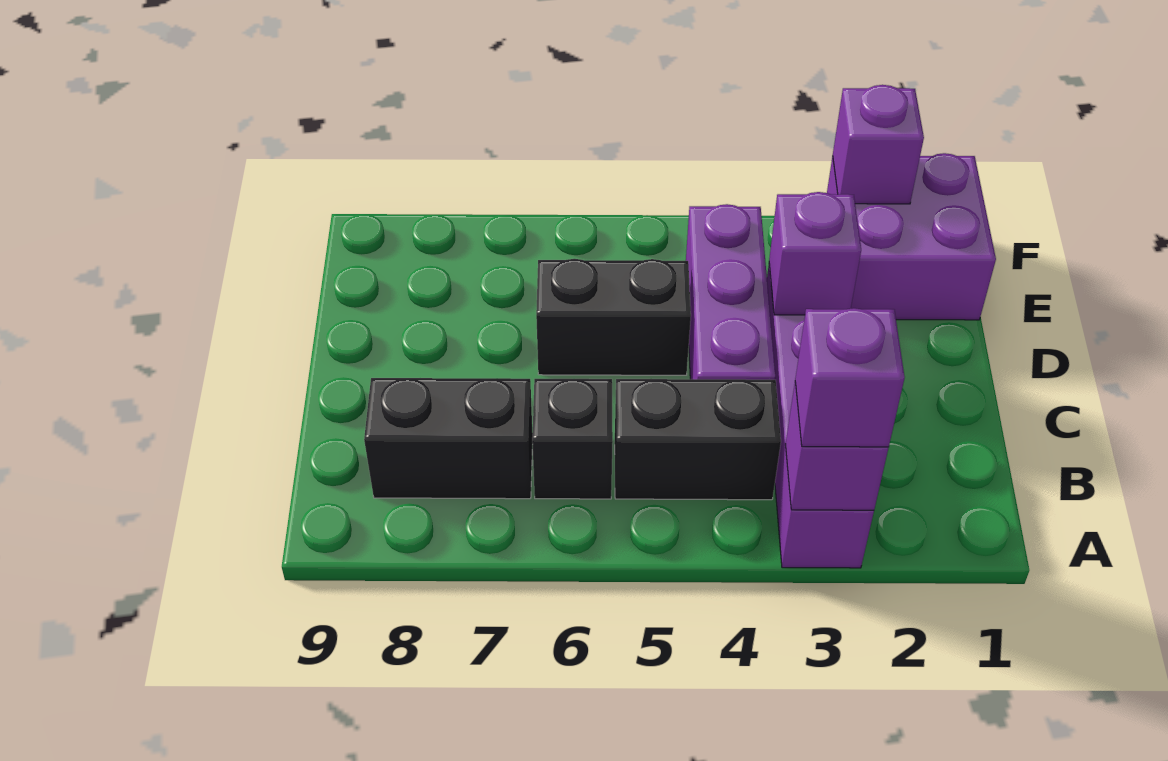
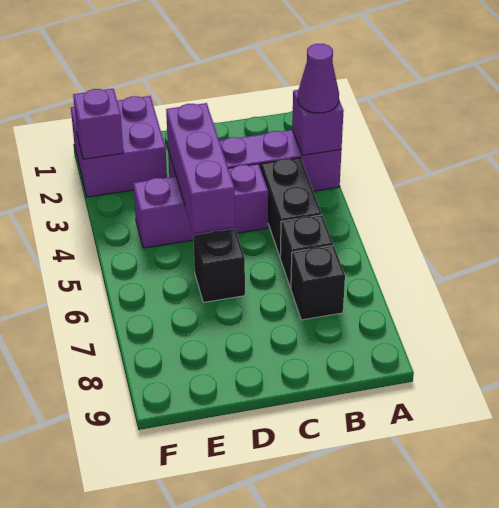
purple brick A3 level 3 -> purple cone A3 level 3
black brick B7:B8 level 1 -> black brick B7 level 1
purple brick D3 level 2 -> purple brick D3:D5 level 2
black brick D5:D6 level 1 -> black brick D6 level 1

